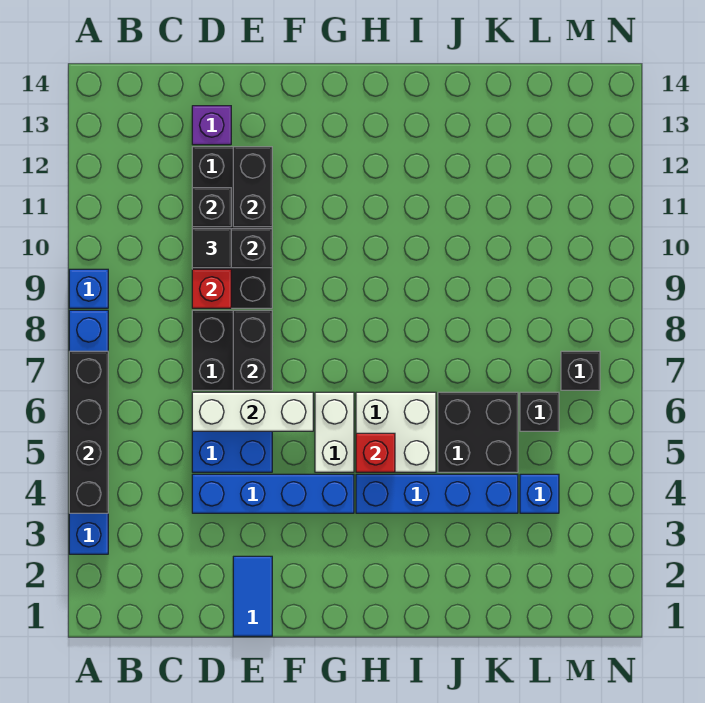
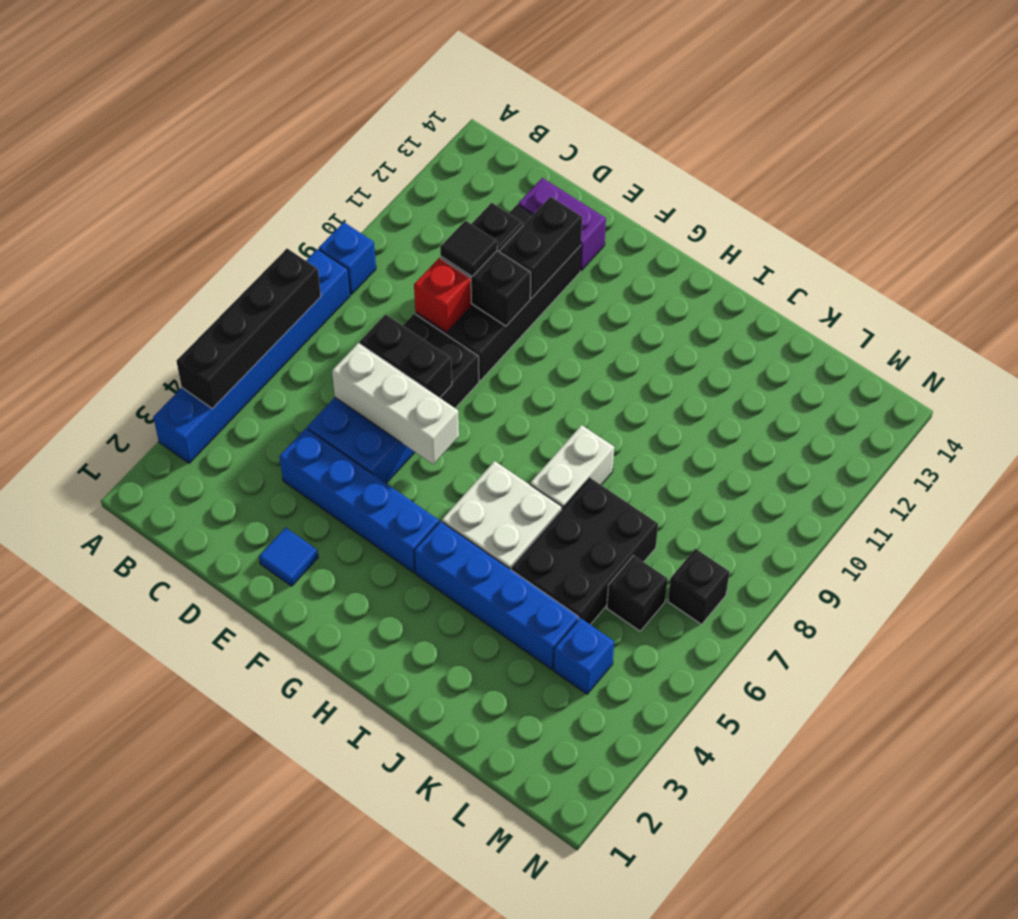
purple brick D13 level 1 -> purple brick D13:E13 level 1
blue tile E1:E2 level 1 -> blue tile E2 level 1
black brick E7:E8 level 2 -> black brick D7:E7 level 2
white brick G5:G6 level 1 -> white brick I7:I8 level 1
red brick H5 level 2 -> none
black brick J5:K6 level 1 -> black brick J5:K7 level 1

